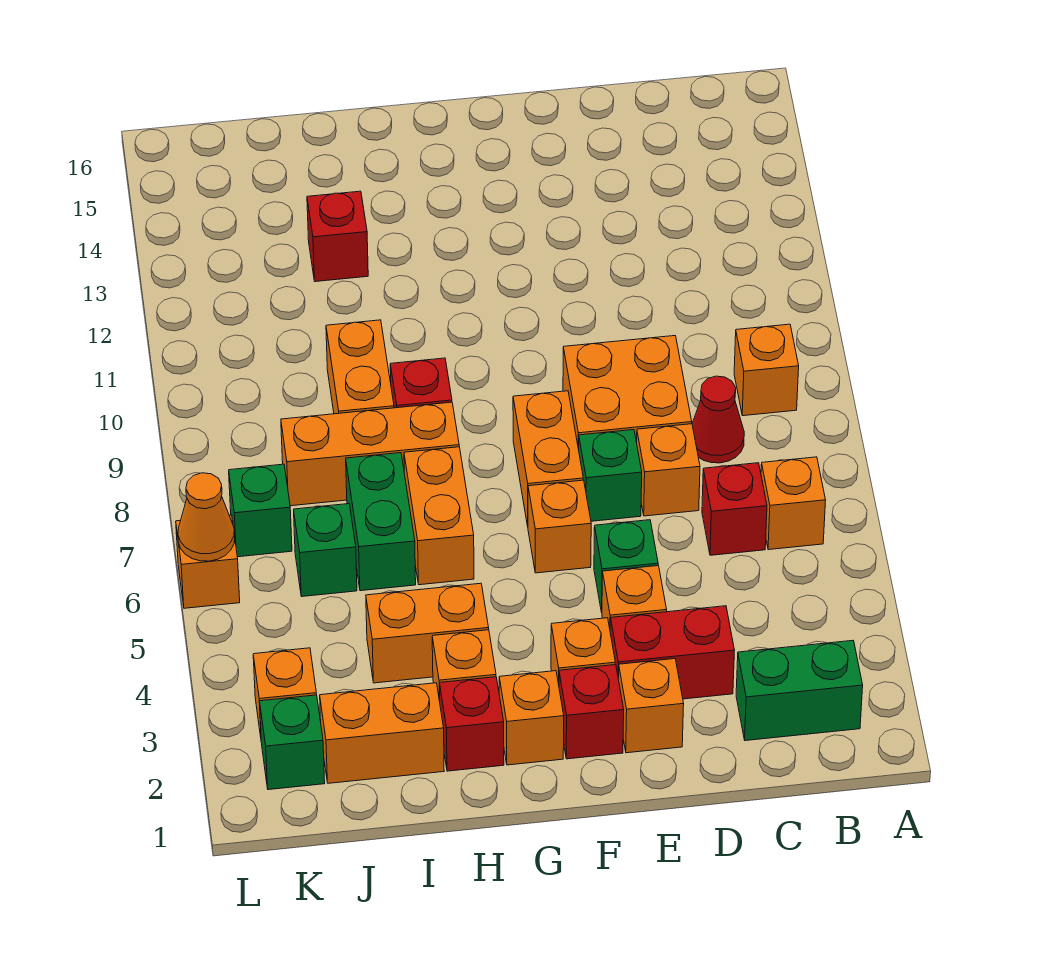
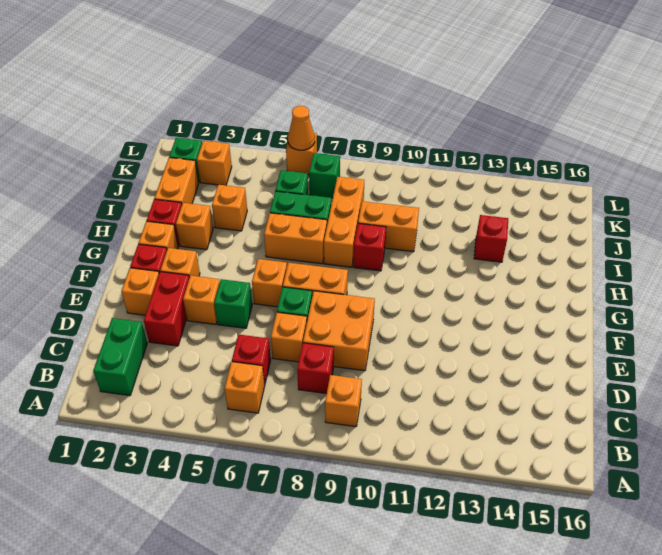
red cone C8 level 1 -> red brick C8 level 1
orange brick H4:I4 level 1 -> orange brick I4 level 1

